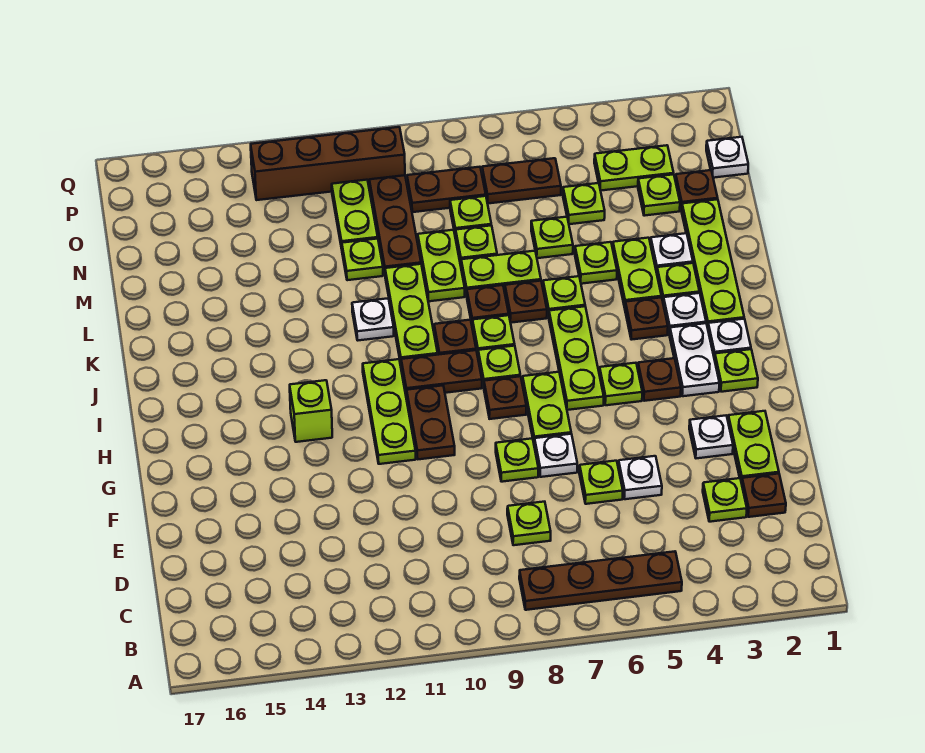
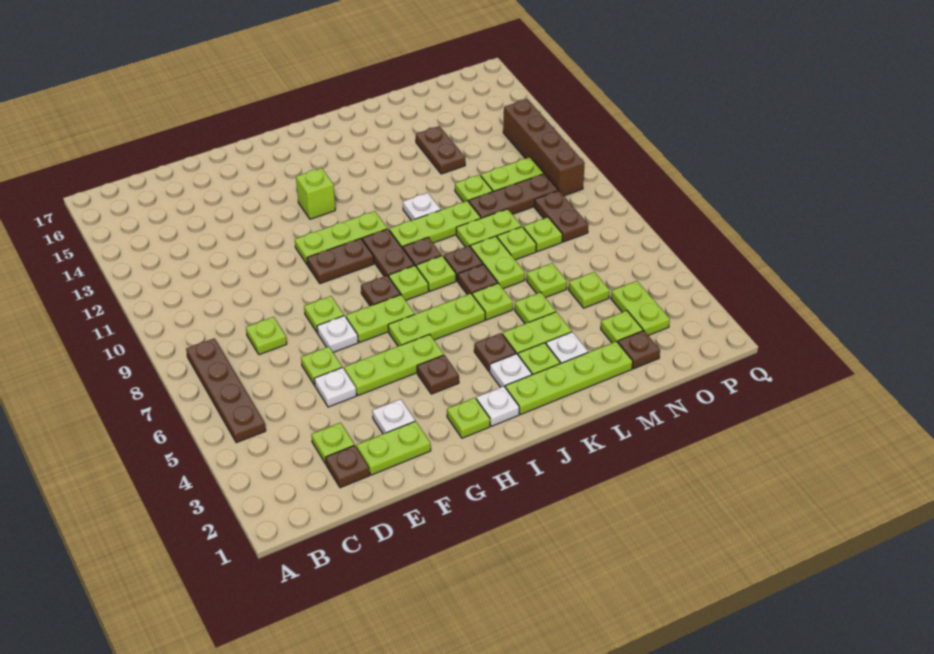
white plate H3:I3 level 1 -> none
lime plate H5 level 1 -> lime plate F5:H5 level 1
white plate O1 level 1 -> none
brown plate O6:O7 level 1 -> brown plate M13:M14 level 1

